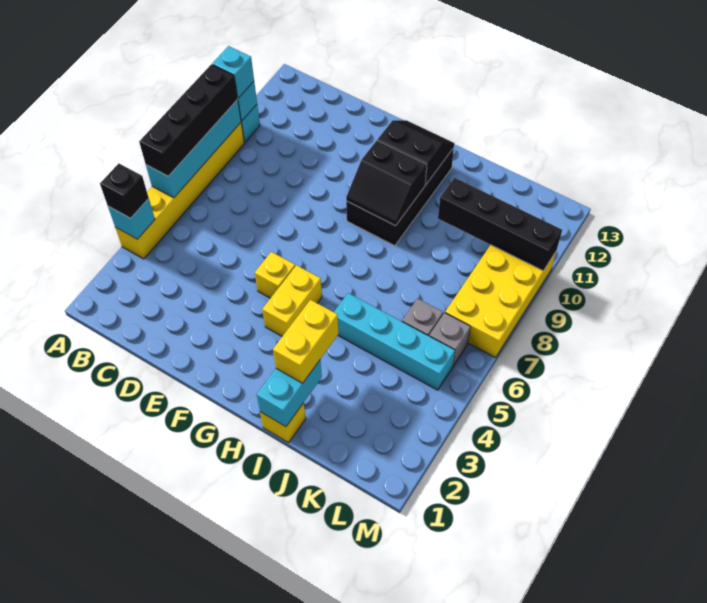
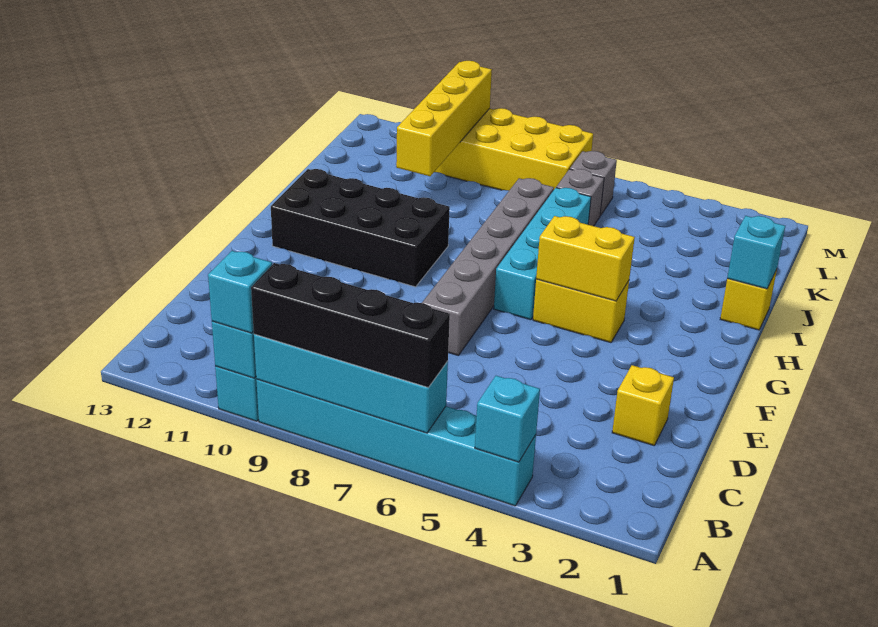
yellow brick A4:A9 level 1 -> cyan brick A4:A9 level 1
black brick A4 level 3 -> none
none -> grey brick E7:J7 level 1
yellow brick F5 level 1 -> yellow brick D2 level 1
black slope G9:H10 level 2 top 10 -> none
black slope G11:H12 level 2 top 11 -> none
cyan brick I1:I2 level 2 -> cyan brick I1 level 2
yellow brick I2:I3 level 3 -> yellow brick G4:G5 level 2
cyan brick I5:L5 level 1 -> cyan brick G6:J6 level 1
black brick J10:M10 level 2 -> yellow brick J10:M10 level 2

